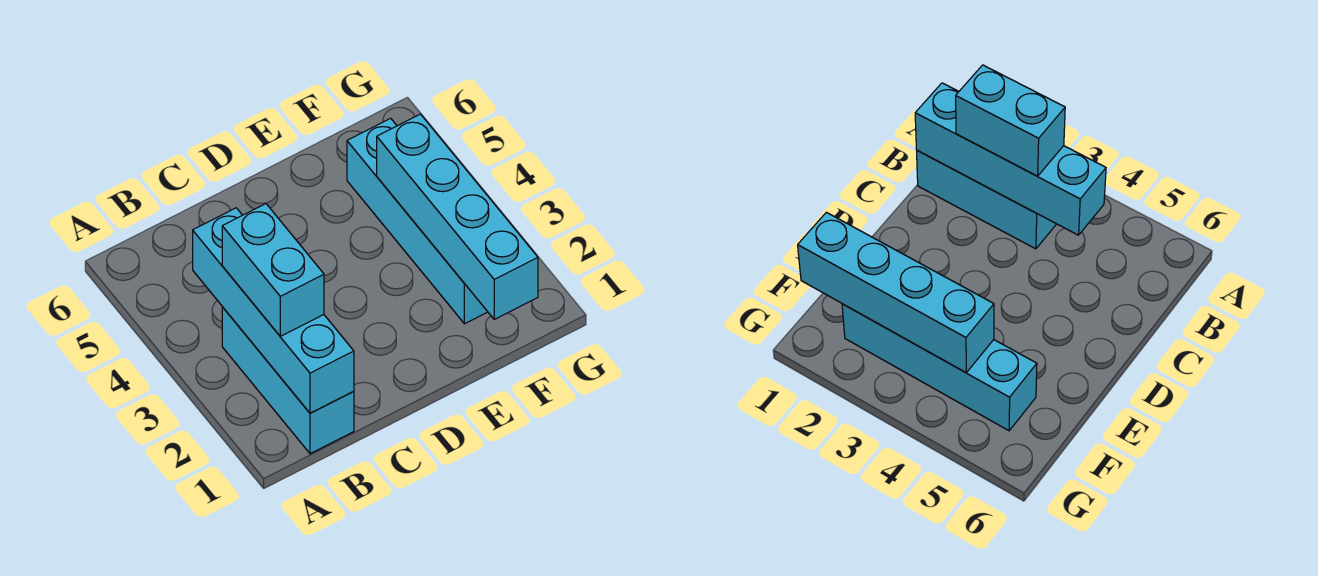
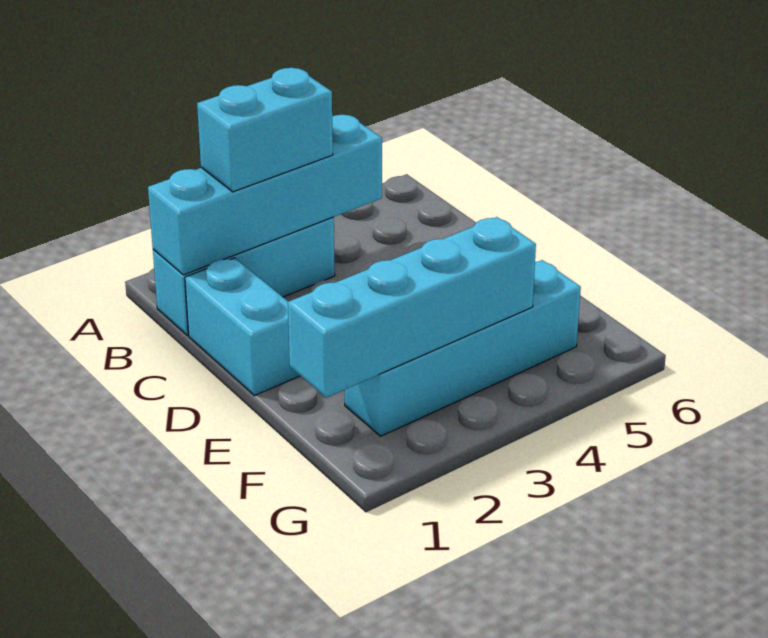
none -> cyan brick C1:D1 level 1

